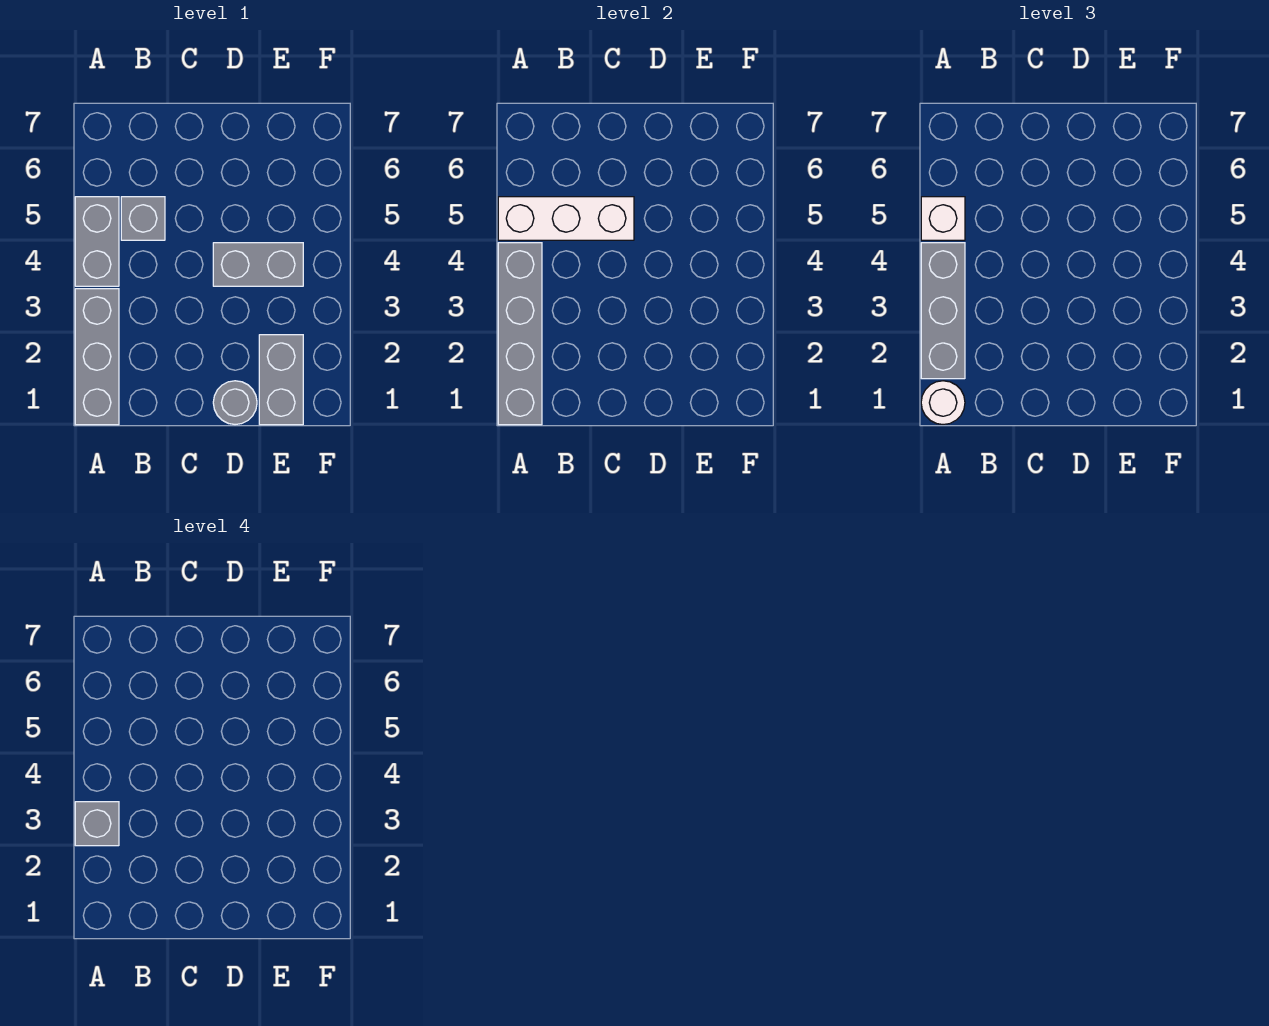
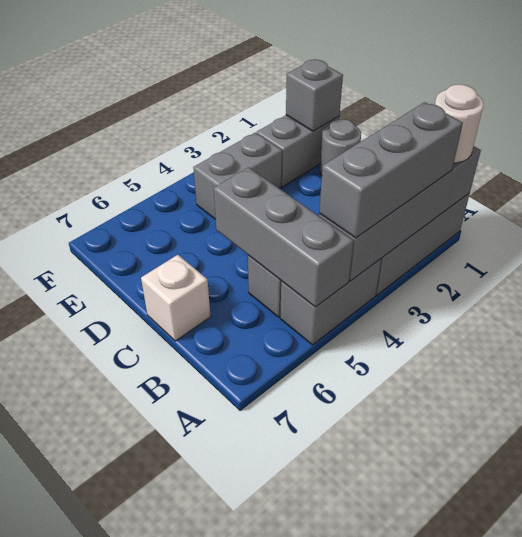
grey brick A3 level 4 -> grey brick E1 level 2
white brick A5:C5 level 2 -> grey brick A5:C5 level 2
white brick A5 level 3 -> white brick C7 level 1
grey brick D4:E4 level 1 -> grey brick E3:E4 level 1

